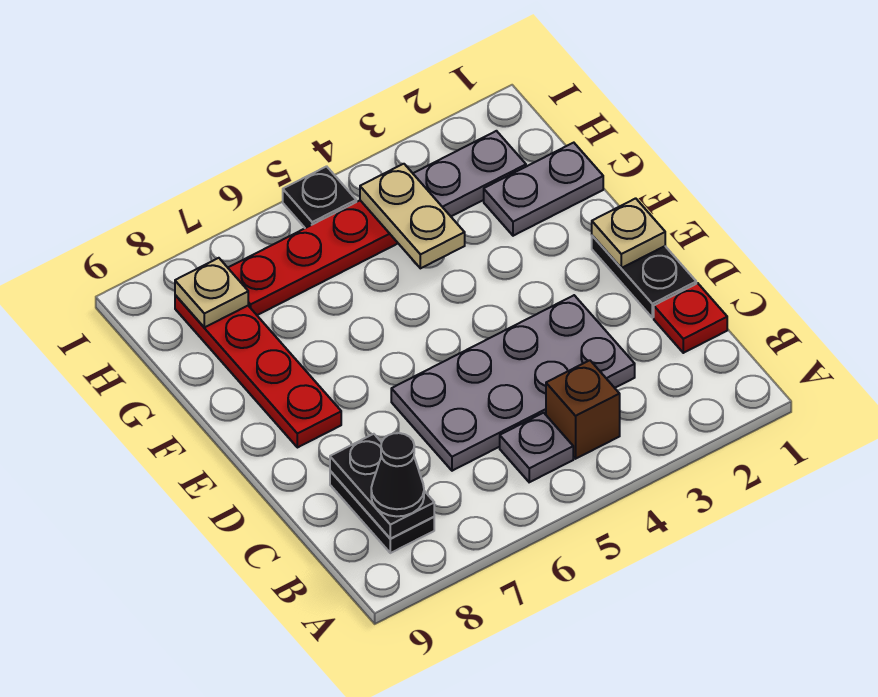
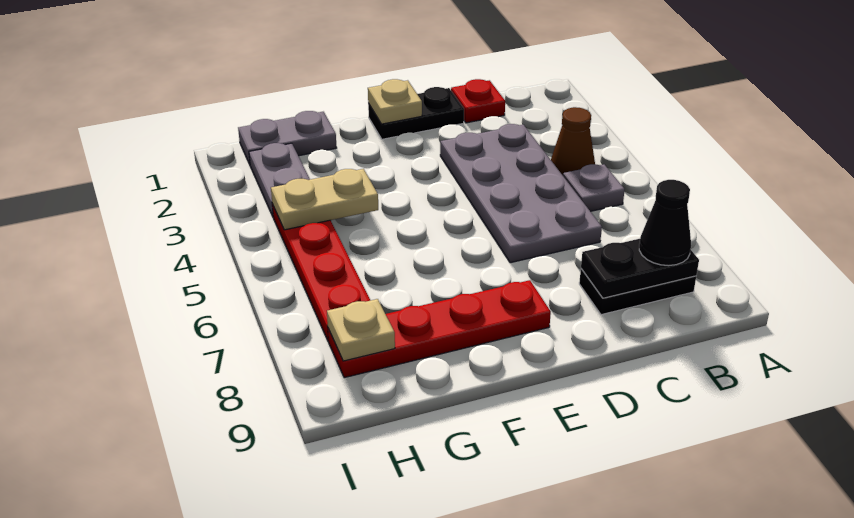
brown brick B4 level 1 -> brown cone B4 level 1
grey plate G1:G2 level 1 -> grey plate G1:H1 level 1
black plate I5 level 1 -> none

